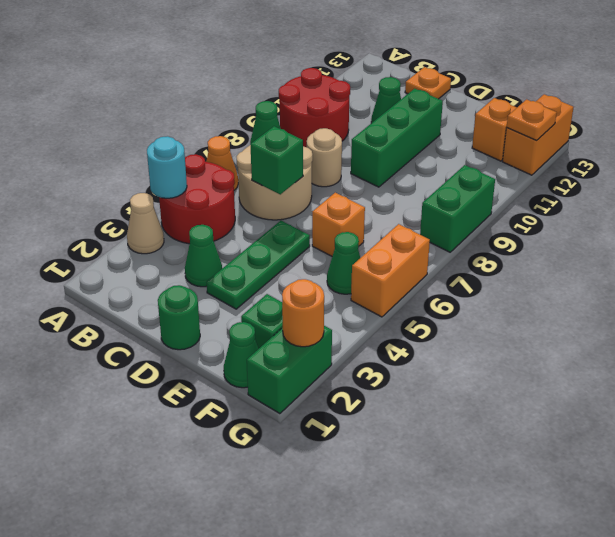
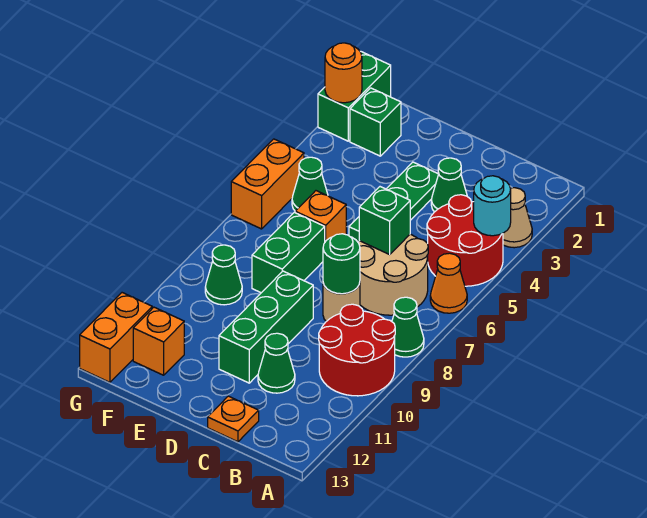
green round brick D1 level 1 -> green round brick C8 level 2
green cone F1 level 1 -> green cone F9 level 1
green brick G8:G9 level 1 -> green brick E7:E8 level 1
orange plate G12 level 2 -> none

